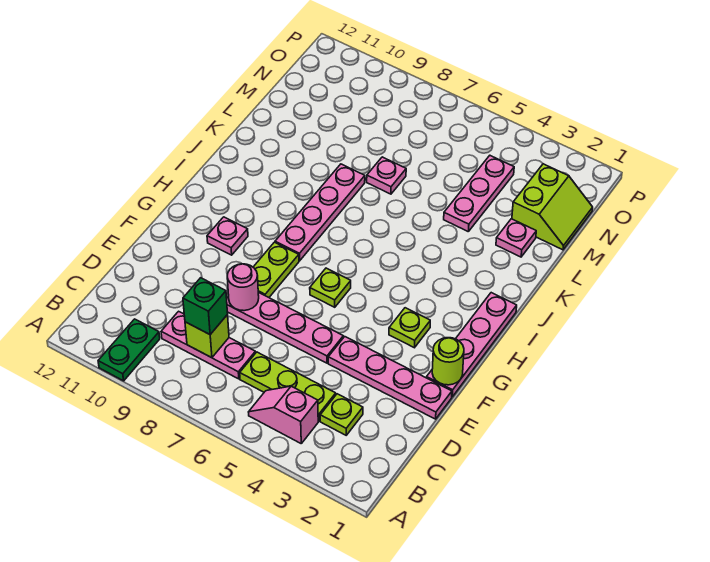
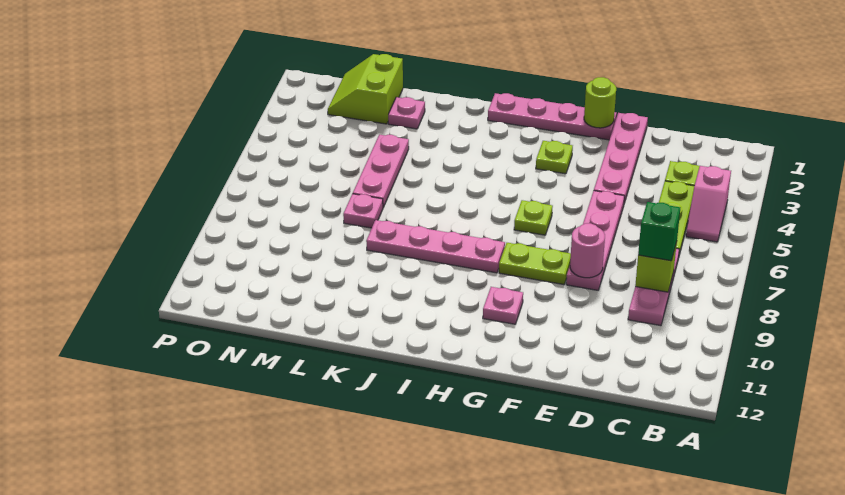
green plate A10:B10 level 1 -> none
pink plate L4:N4 level 1 -> pink plate L4:L6 level 1
lime slope M1:N2 level 1 top 2 -> lime slope M1:N2 level 1 top M

